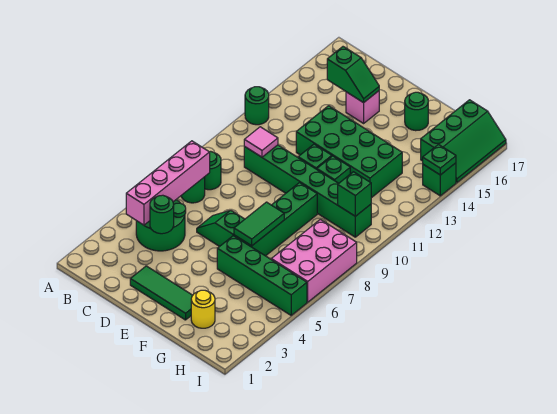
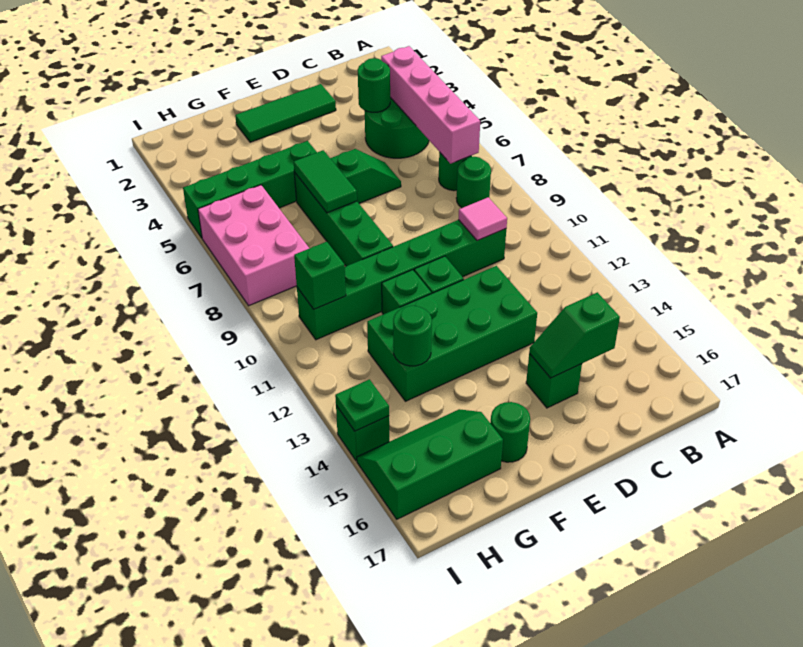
green round brick A12 level 1 -> green round brick G13 level 2
pink brick D15 level 1 -> green brick D15 level 1
yellow round brick G2 level 1 -> none
green slope H15:I17 level 1 top H -> green slope G15:I16 level 1 top 16

